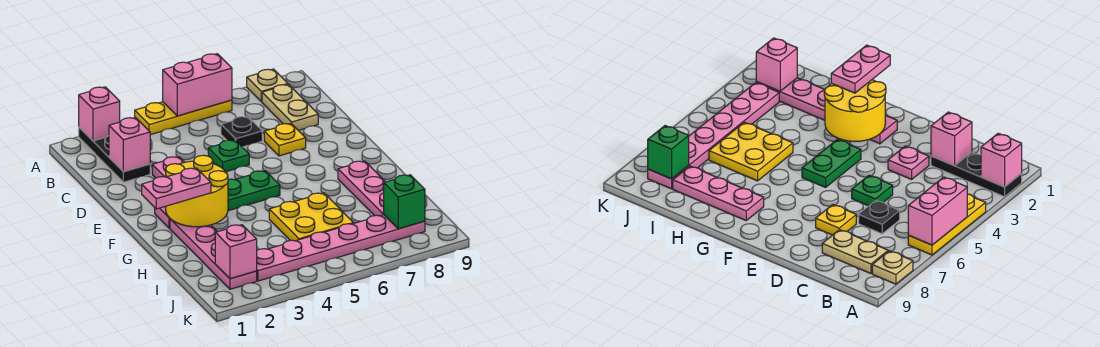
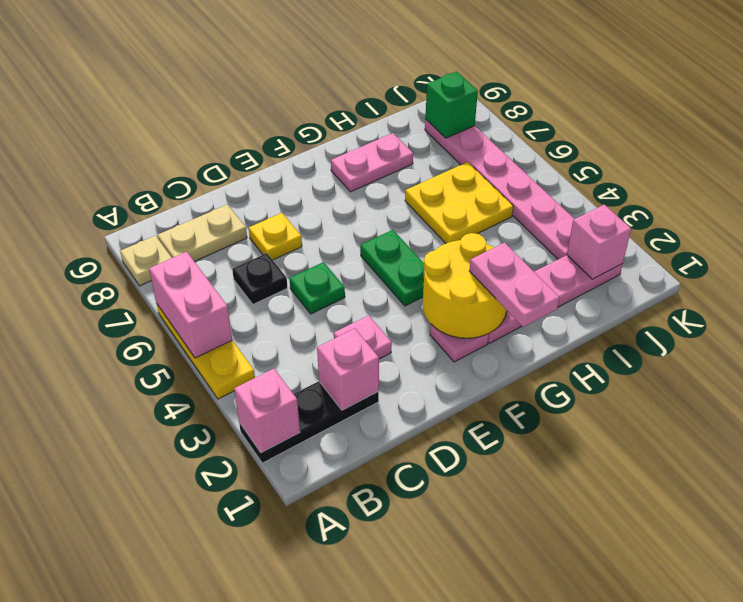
pink plate G8:I8 level 1 -> pink plate G8:H8 level 1

